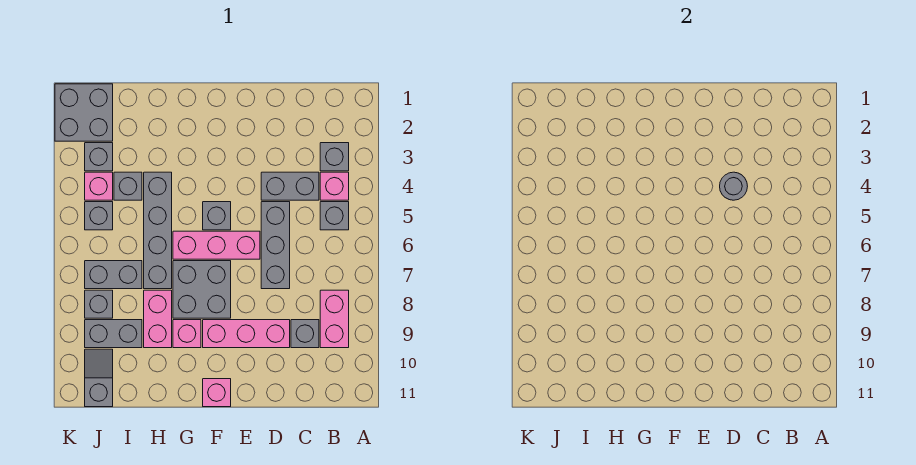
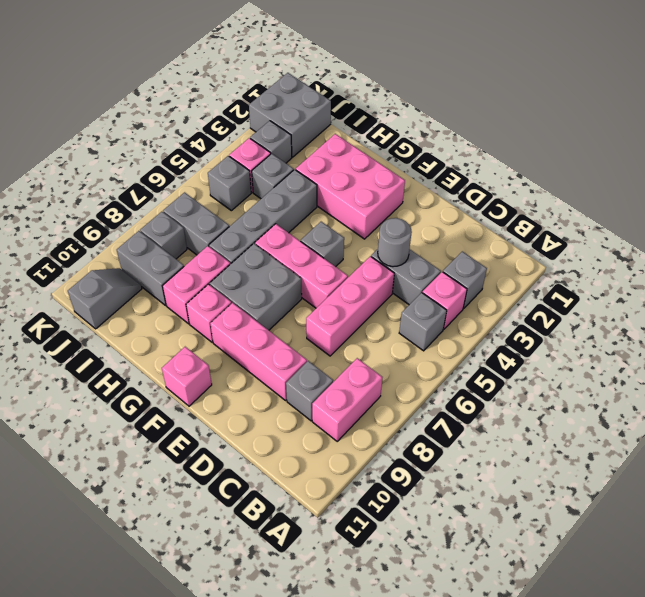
grey brick D5:D7 level 1 -> pink brick D5:D7 level 1
none -> pink brick F2:H3 level 1

